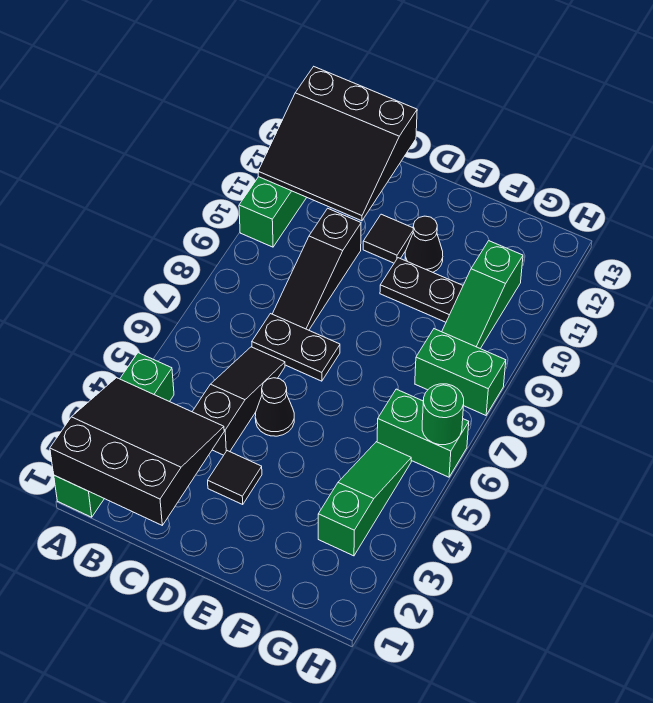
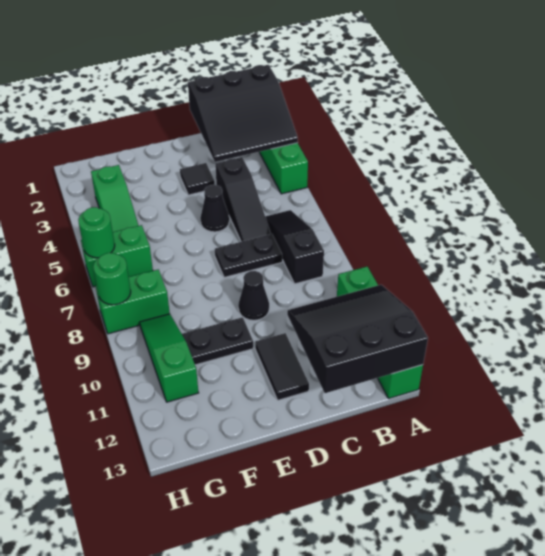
black slope C8:C10 level 1 top 10 -> black slope B6:B8 level 1 top 8
black tile D11 level 1 -> black tile D11:D12 level 1
black cone E11 level 1 -> black cone D9 level 1
none -> green round brick H8 level 2

